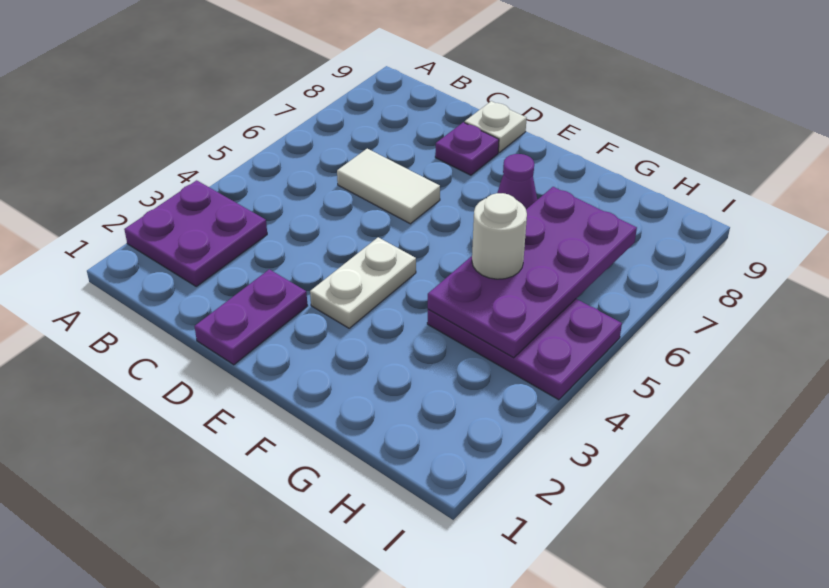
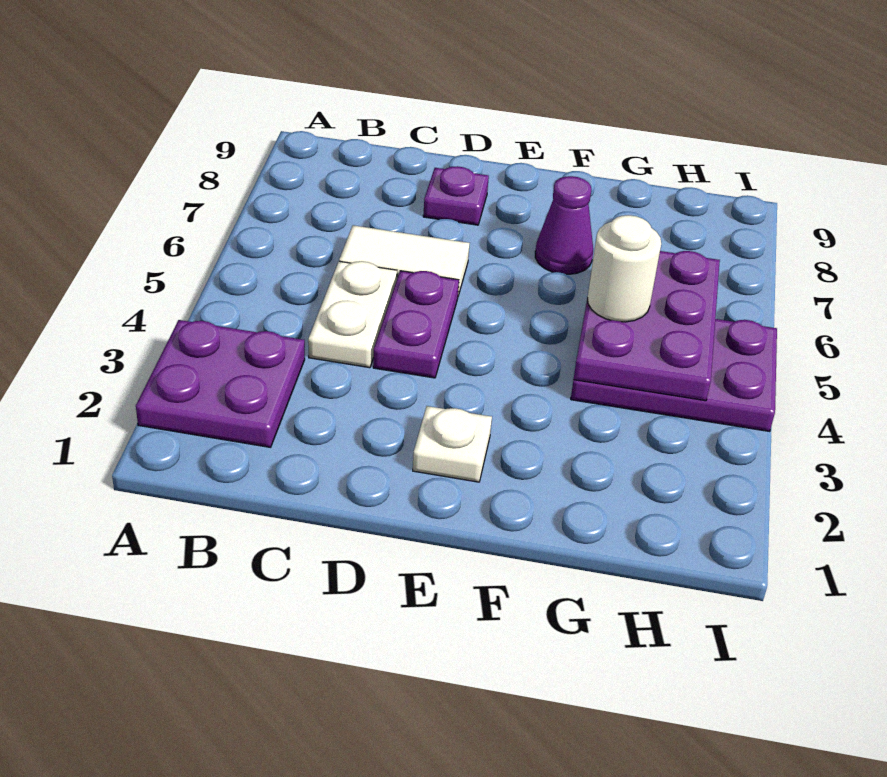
purple plate D1:D2 level 1 -> purple plate D4:D5 level 1
white plate D9 level 1 -> white plate E2 level 1
white plate E3:E4 level 1 -> white plate C4:C5 level 1
purple plate G4:H7 level 2 -> purple plate G4:H6 level 2

